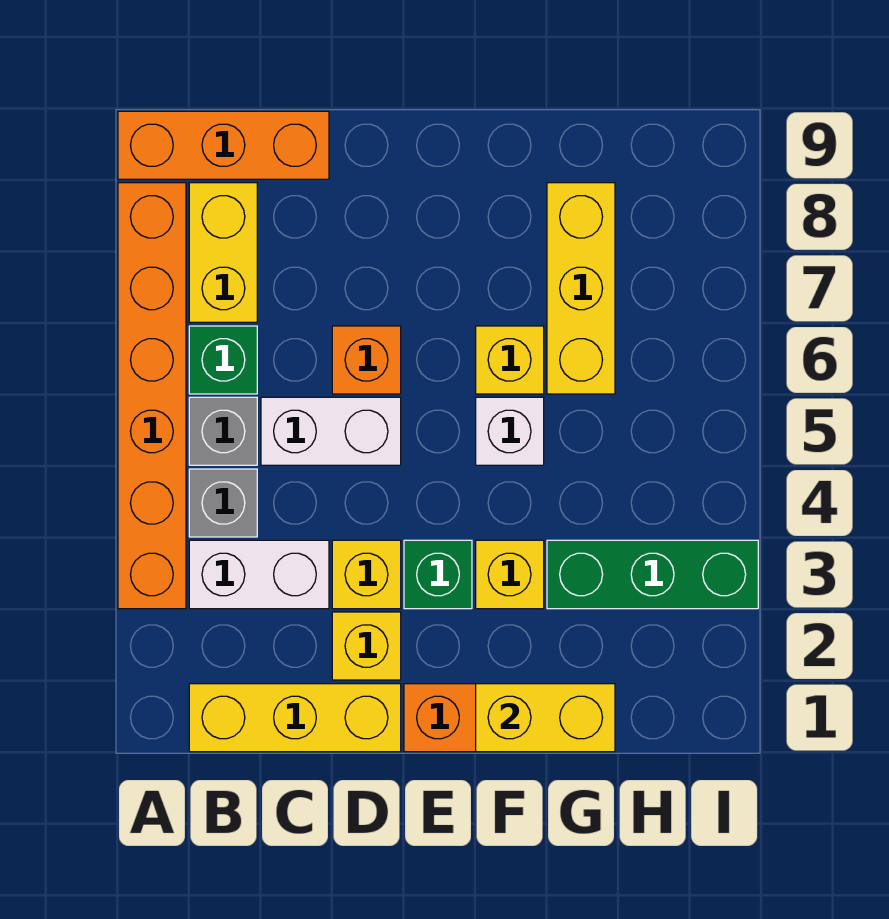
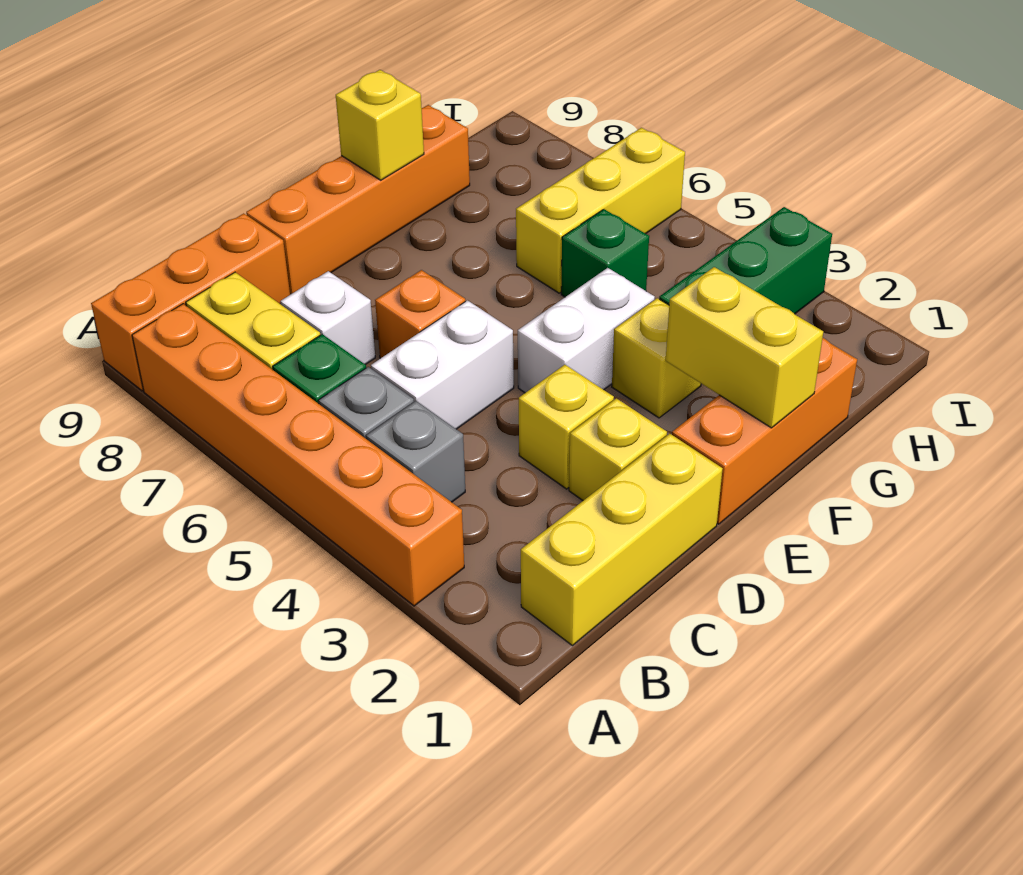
white brick B3:C3 level 1 -> white brick E4:F4 level 1
none -> orange brick D9:G9 level 1
green brick E3 level 1 -> green brick G5 level 1
yellow brick F1:G1 level 2 -> yellow brick F1:F2 level 2
white brick F5 level 1 -> white brick C7 level 1
yellow brick F6 level 1 -> yellow brick F9 level 2
yellow brick G6:G8 level 1 -> yellow brick G6:I6 level 1

